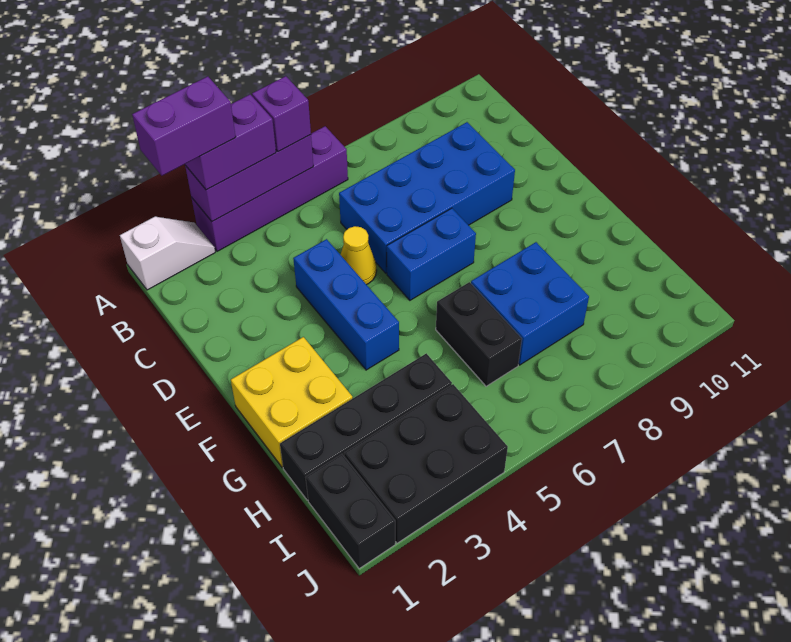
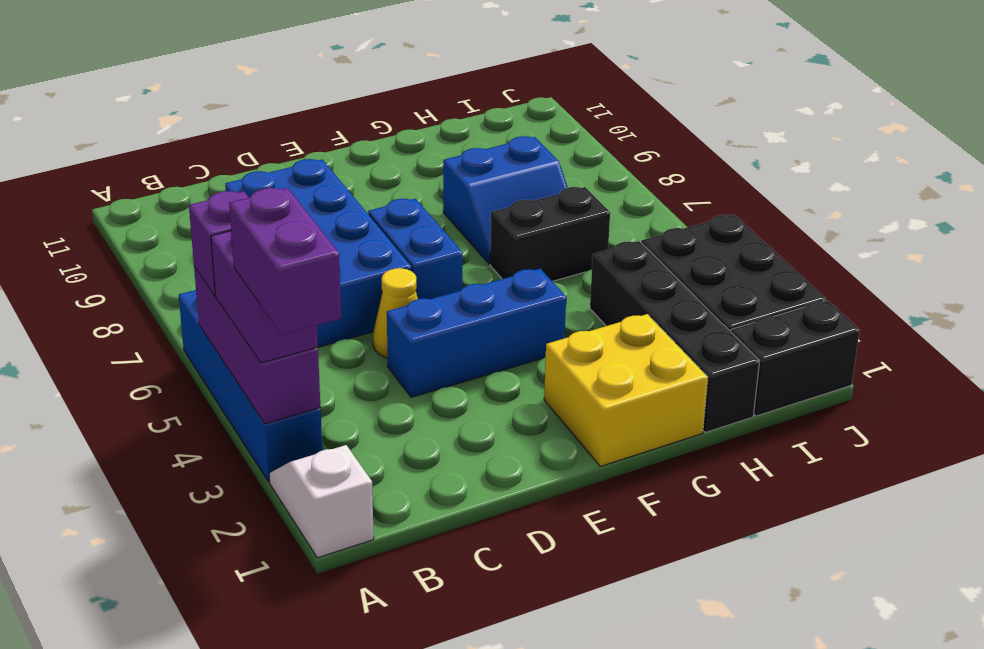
purple brick A3:A6 level 1 -> blue brick A3:A6 level 1
blue brick G7:H8 level 1 -> blue slope G7:H8 level 1 top 8

